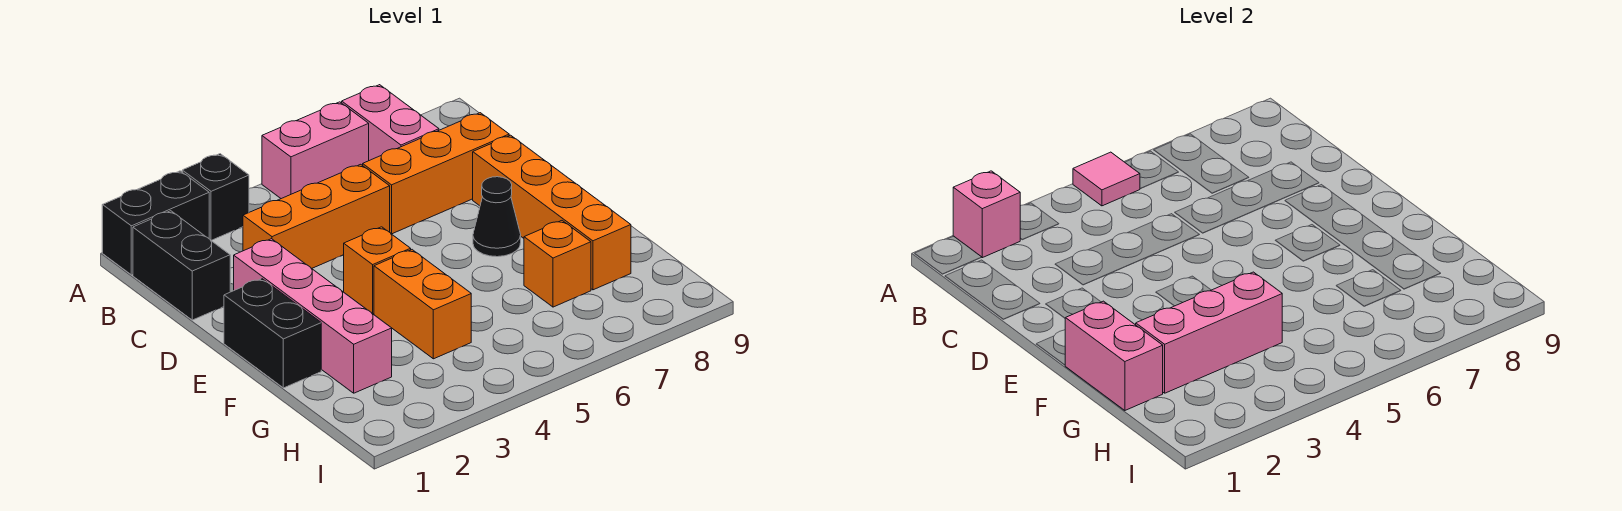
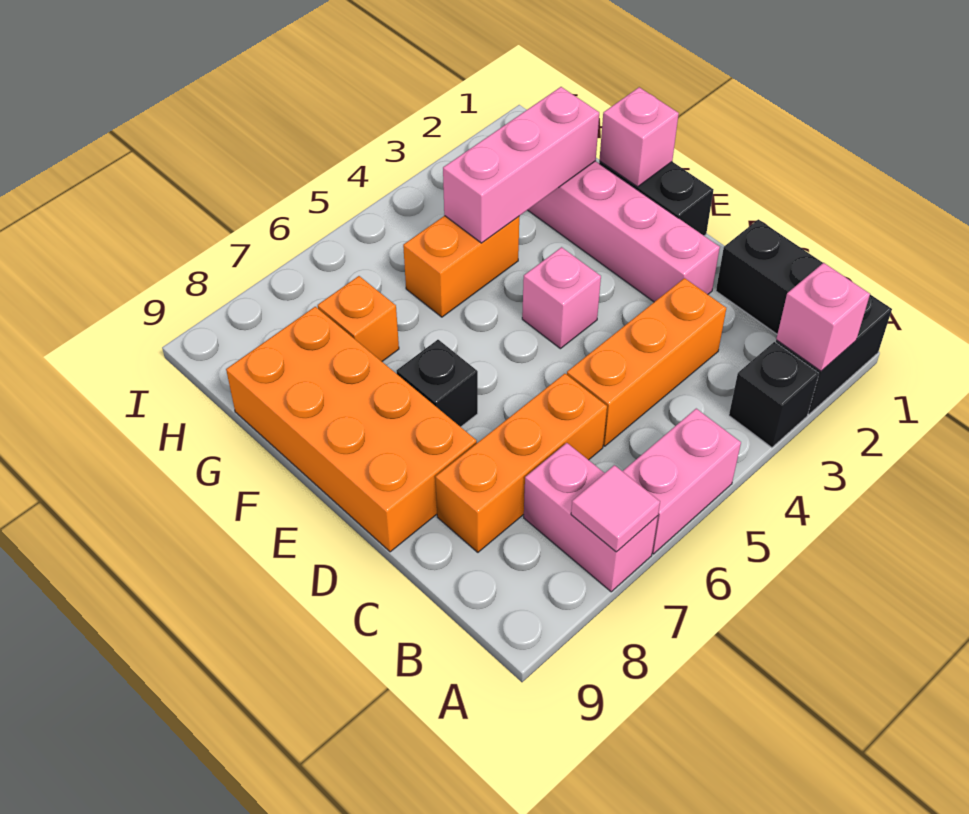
pink tile A5 level 2 -> pink tile A7 level 2
orange brick D8:G8 level 1 -> orange brick D8:G9 level 1
orange brick E4 level 1 -> pink brick E4 level 1
black cone E7 level 1 -> black brick E7 level 1
pink brick F1:G1 level 2 -> pink brick F1 level 2
orange brick F4:G4 level 1 -> orange brick G4:G5 level 1

